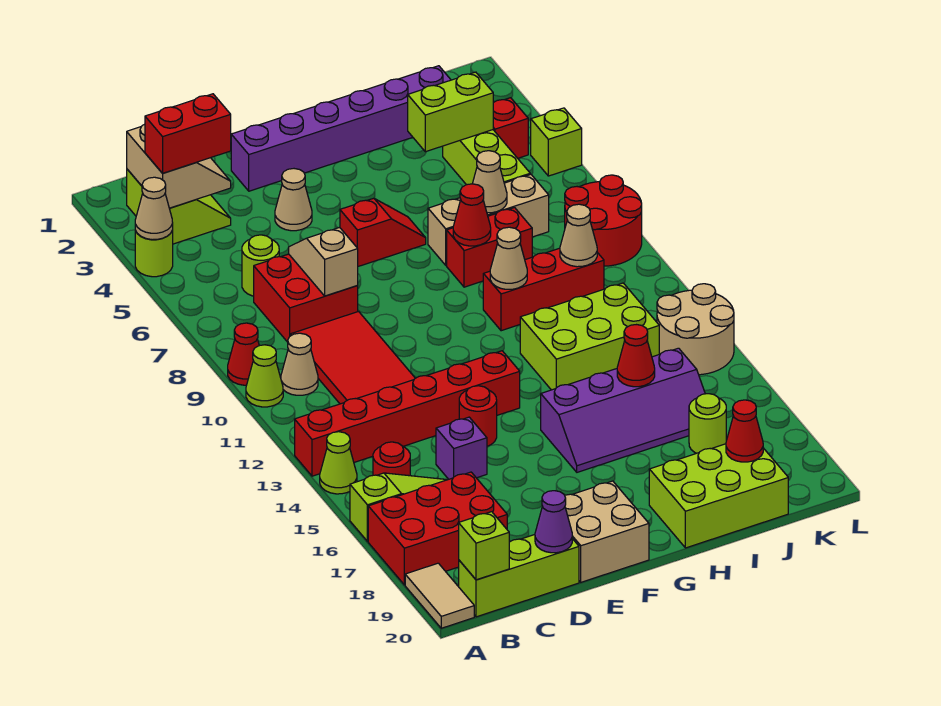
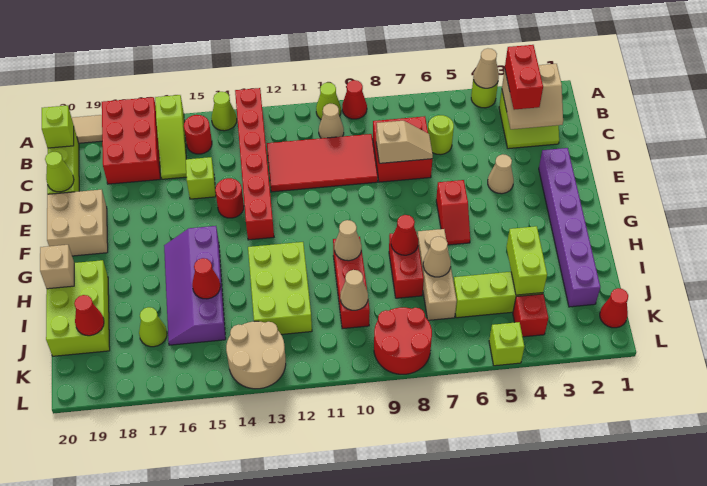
purple brick D15 level 1 -> lime brick D15 level 1
purple cone D20 level 2 -> lime cone D20 level 2
none -> tan brick H20 level 2
lime round brick J17 level 1 -> lime cone J17 level 1
none -> red cone K1 level 1

